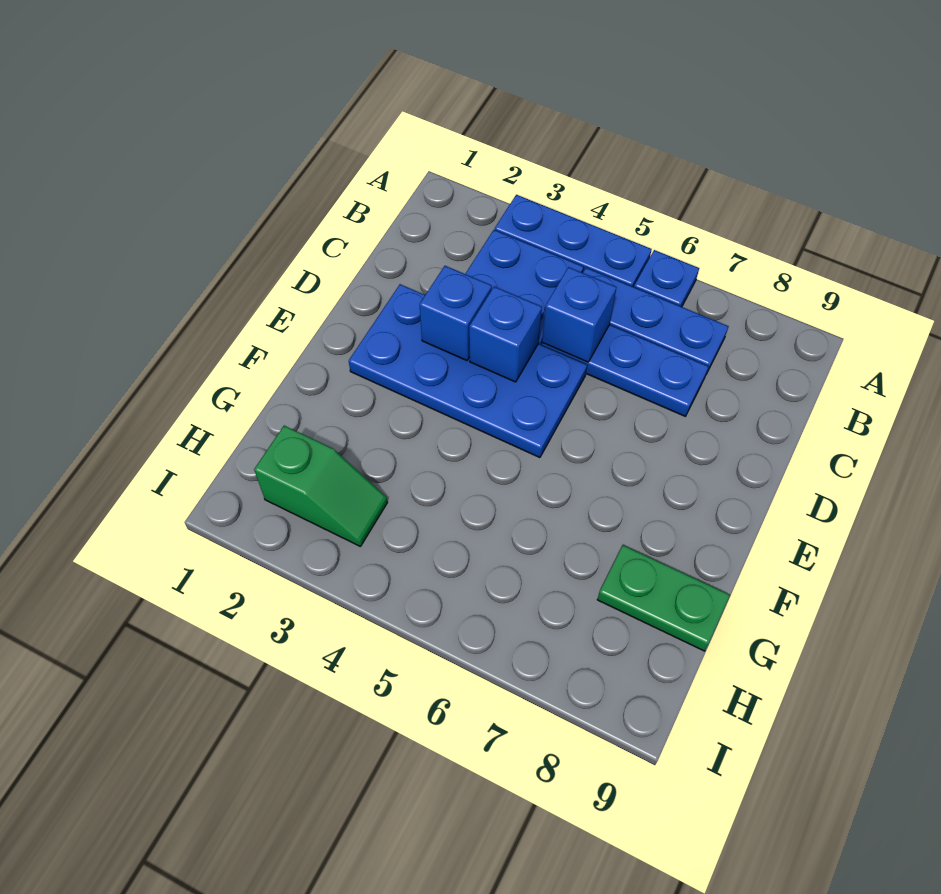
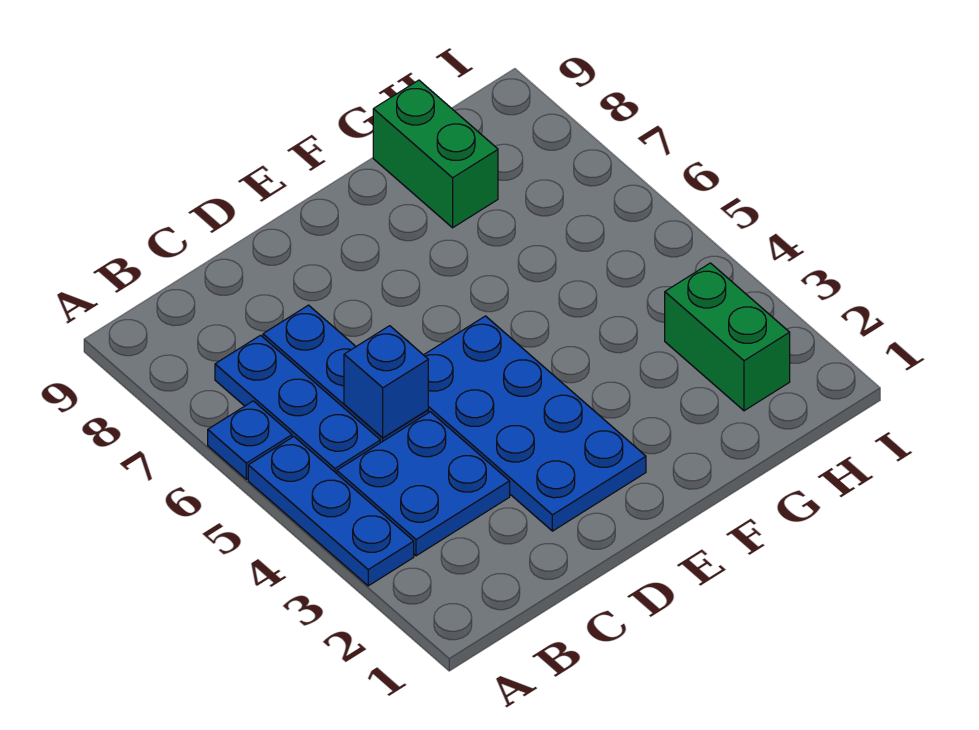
blue brick D3 level 2 -> none
blue brick D4 level 2 -> none
green plate G8:G9 level 1 -> green brick G8:G9 level 1
green slope H2:H3 level 1 top 2 -> green brick H2:H3 level 1

